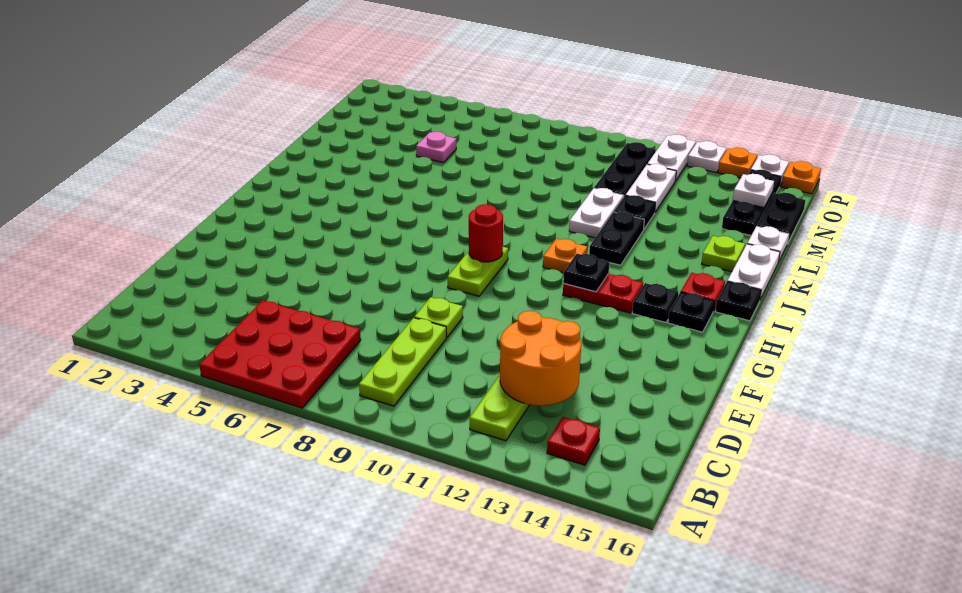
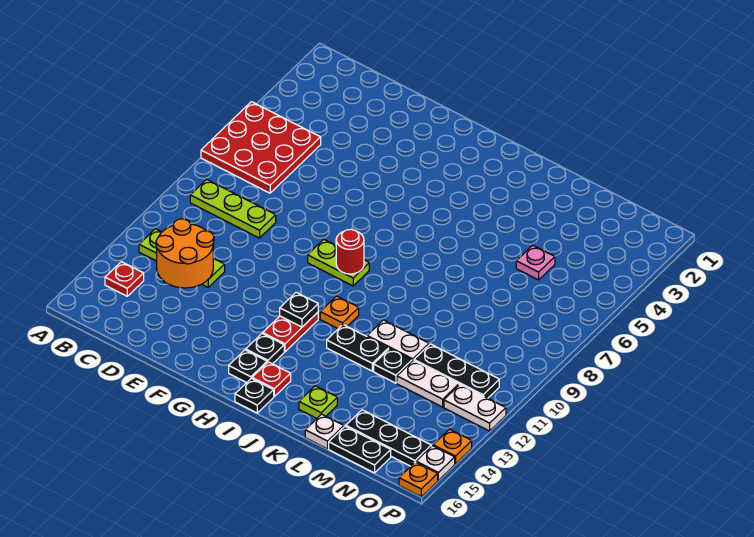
lime plate E9 level 1 -> none
white plate J16:K16 level 1 -> none
white plate N15 level 2 -> none
white plate P13 level 1 -> none

